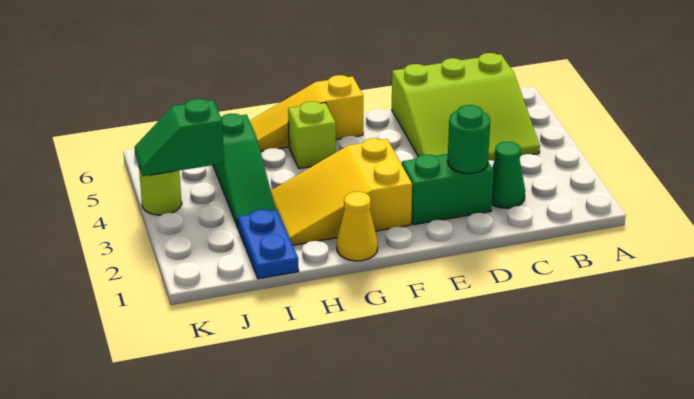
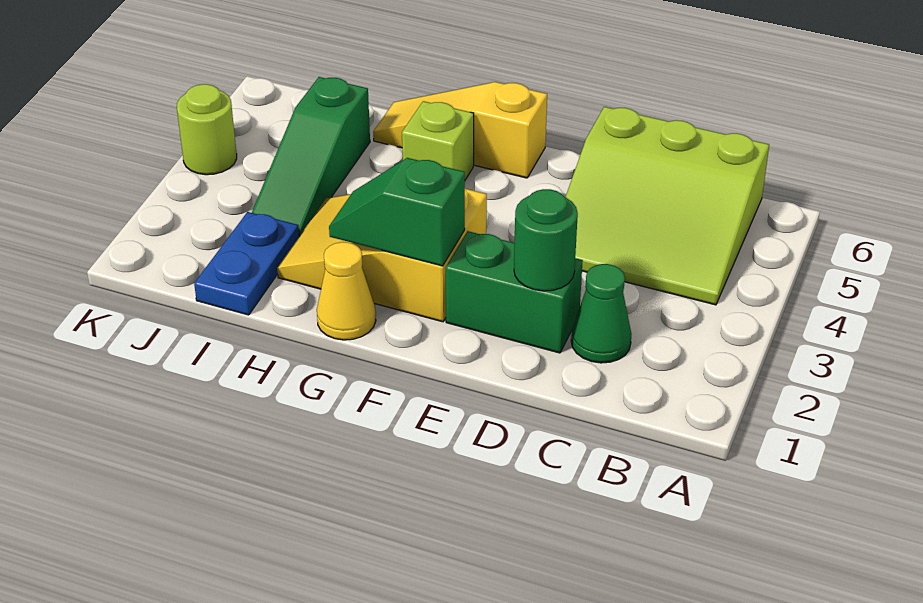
green slope J4:K4 level 2 top J -> green slope F2:G2 level 2 top F

